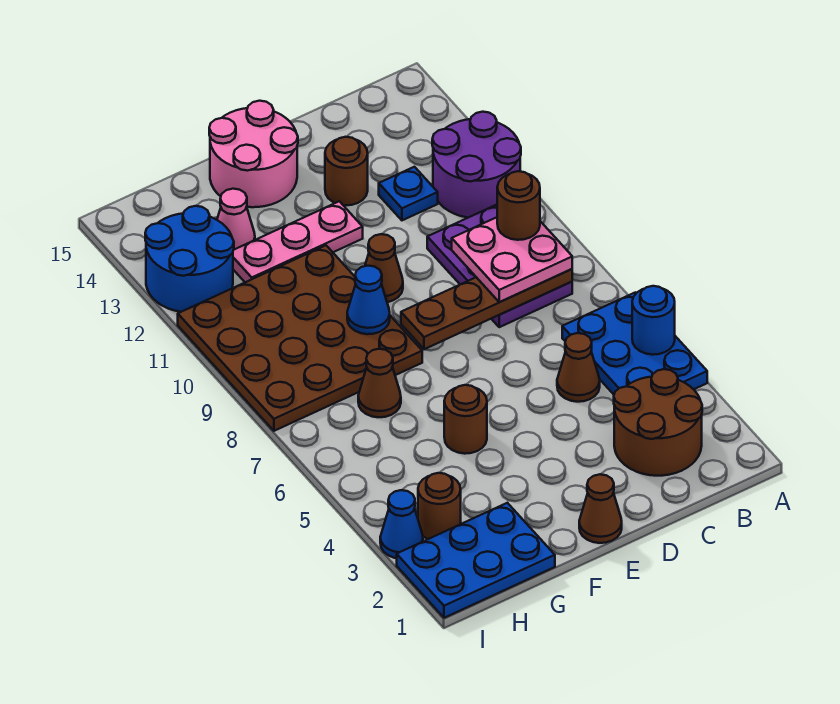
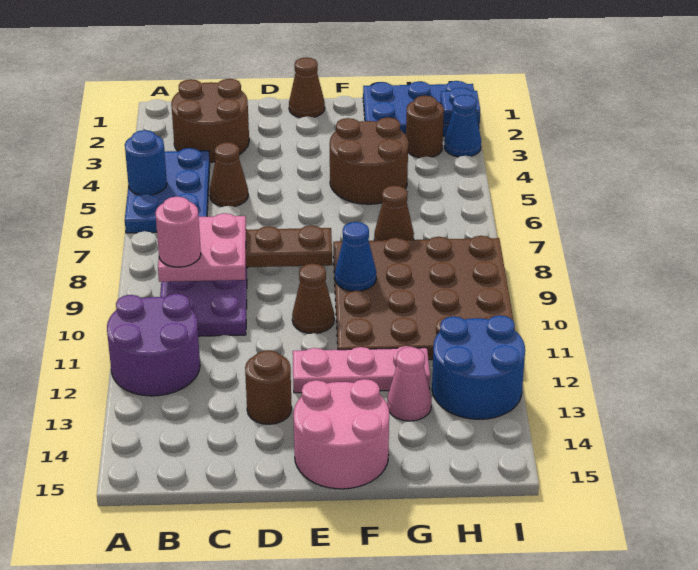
brown round brick B9 level 4 -> pink round brick B9 level 4
blue plate C12 level 1 -> blue plate I2 level 2
brown round brick F5 level 1 -> brown round brick F4:G5 level 1

